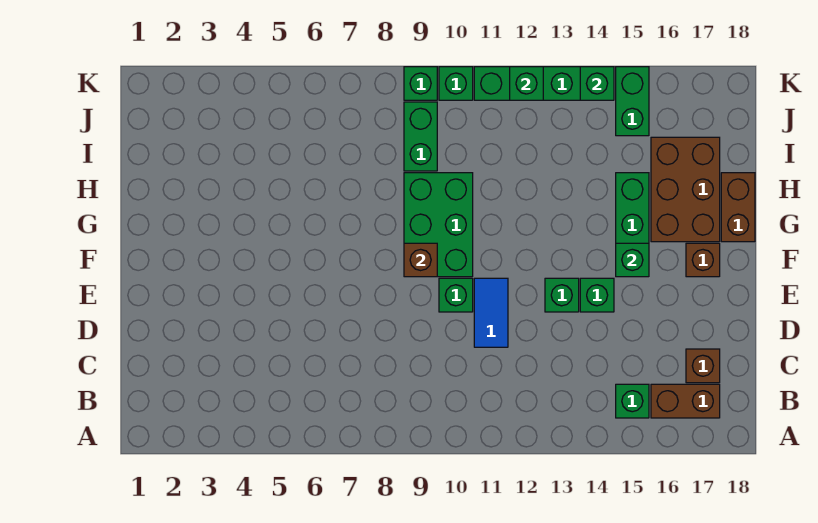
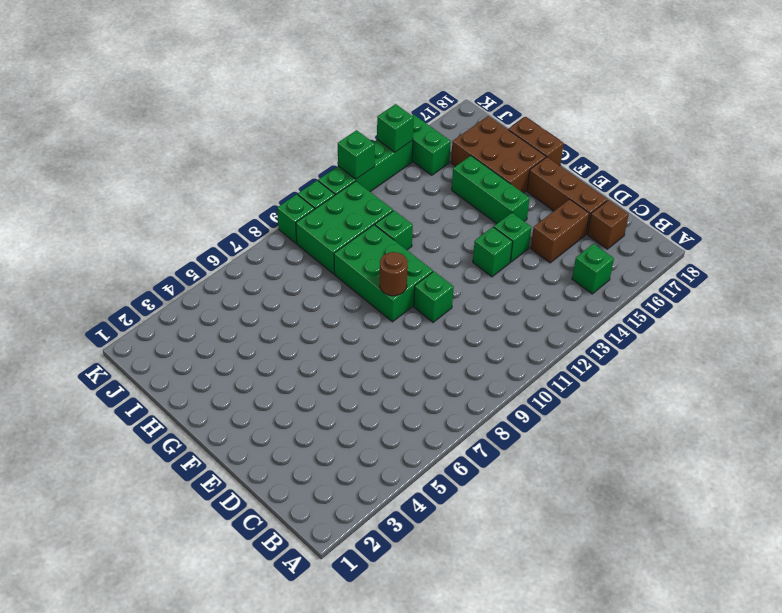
brown brick B16:B17 level 1 -> brown brick D15:D16 level 1
blue tile D11:E11 level 1 -> none
brown brick F9 level 2 -> brown round brick F9 level 2
green brick F15 level 2 -> green brick H11 level 1
brown brick F17 level 1 -> brown brick D17:F17 level 1
green brick I9:J9 level 1 -> green brick I9:J11 level 1

